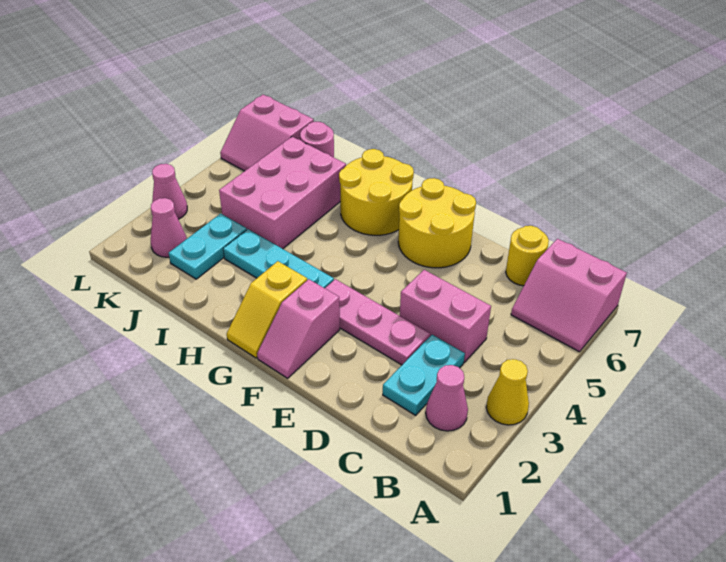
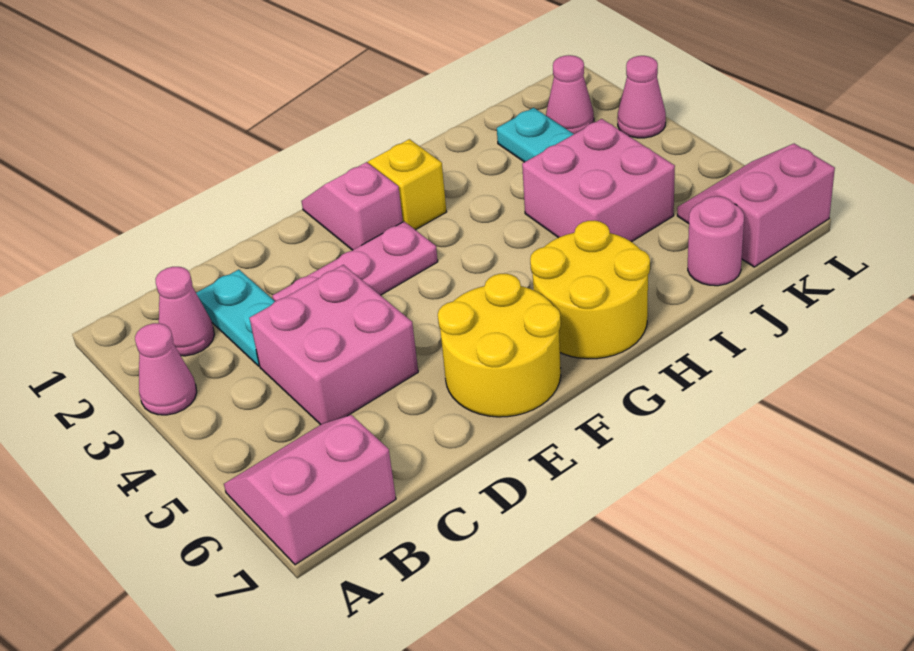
yellow cone A3 level 1 -> pink cone A3 level 1
pink brick C4:D4 level 1 -> pink brick C4:D5 level 1
yellow round brick C7 level 1 -> none
cyan plate G3:I3 level 1 -> none
pink brick I4:J6 level 1 -> pink brick I4:J5 level 1

